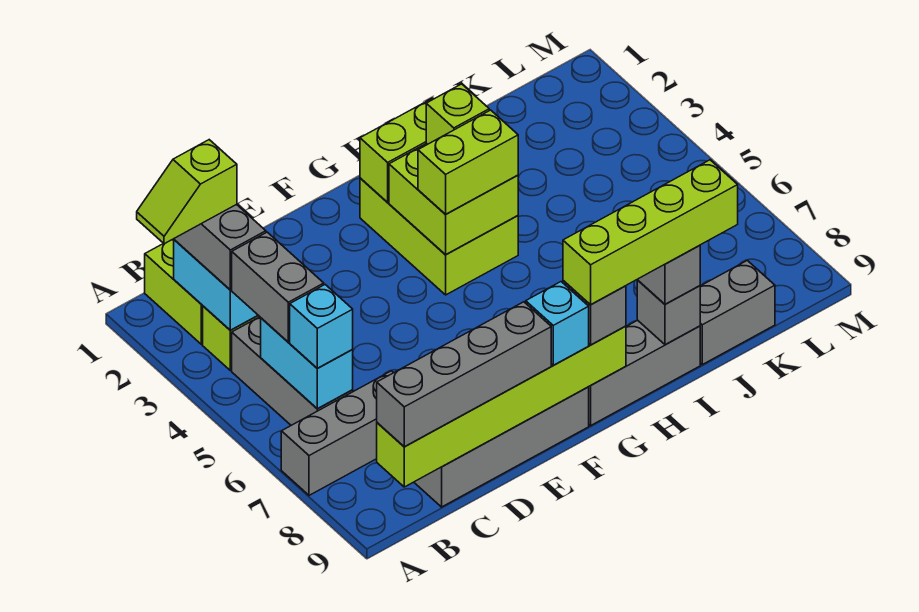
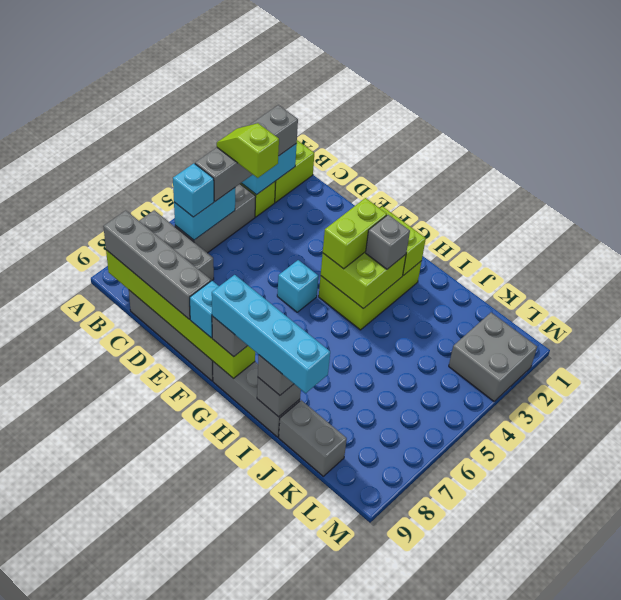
lime slope A2:B2 level 4 top B -> lime slope B4:C4 level 4 top C
none -> cyan brick F5 level 1
lime brick G4:H4 level 3 -> lime brick G3:G4 level 3
lime brick G9:J9 level 4 -> cyan brick G9:J9 level 4
lime brick H3 level 3 -> grey brick H3 level 3
none -> grey brick L2:M3 level 1

